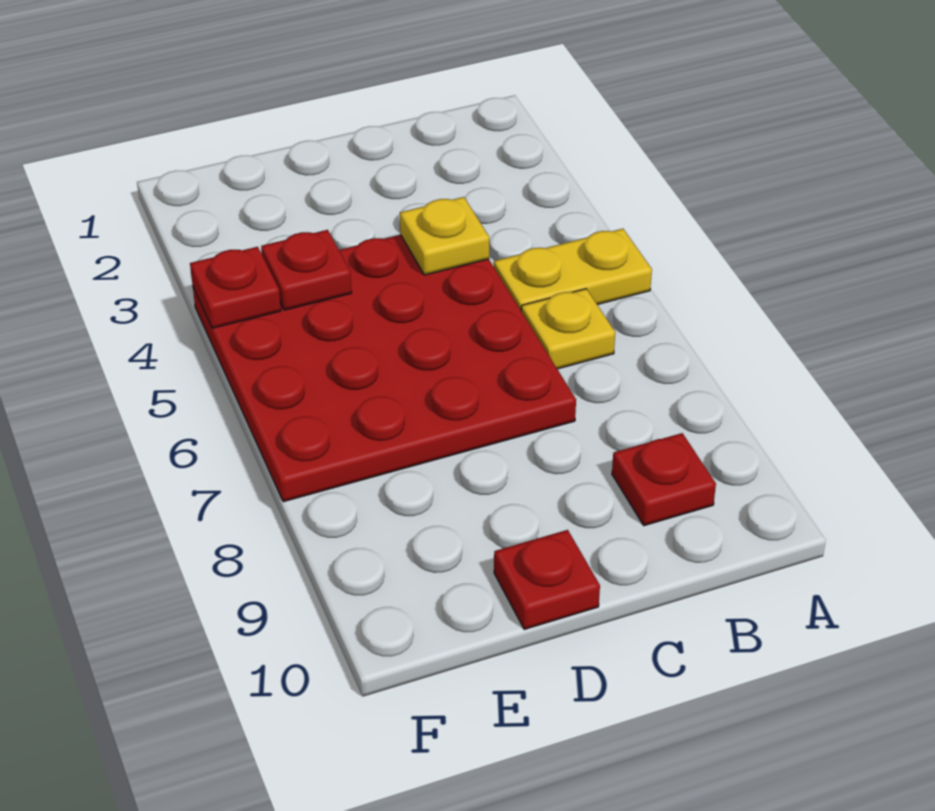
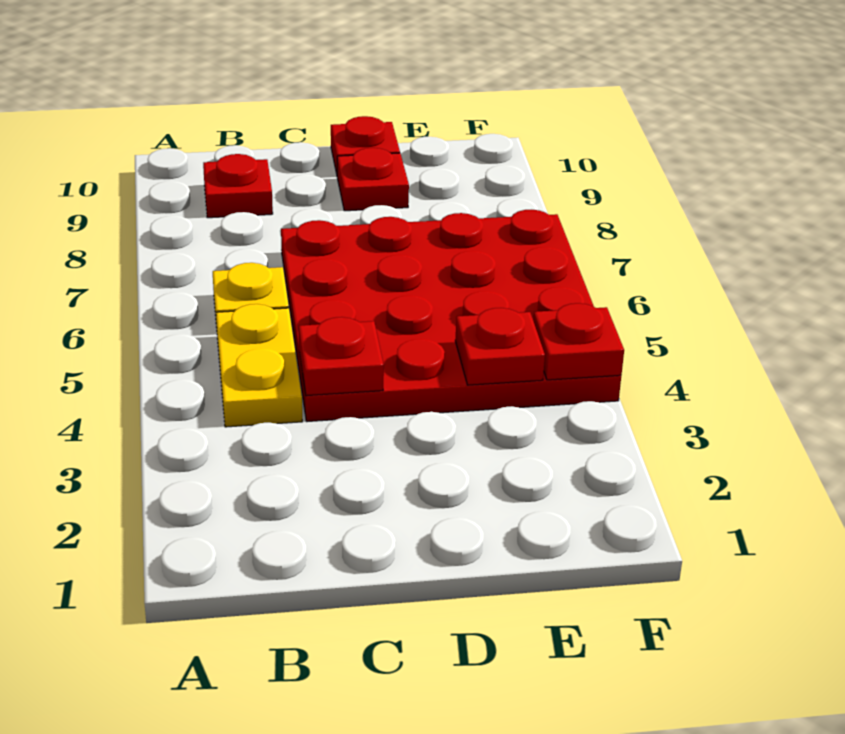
yellow plate A5:B5 level 1 -> yellow plate B4:B5 level 1
yellow plate C4 level 2 -> red plate C4 level 2
none -> red plate D9 level 1

